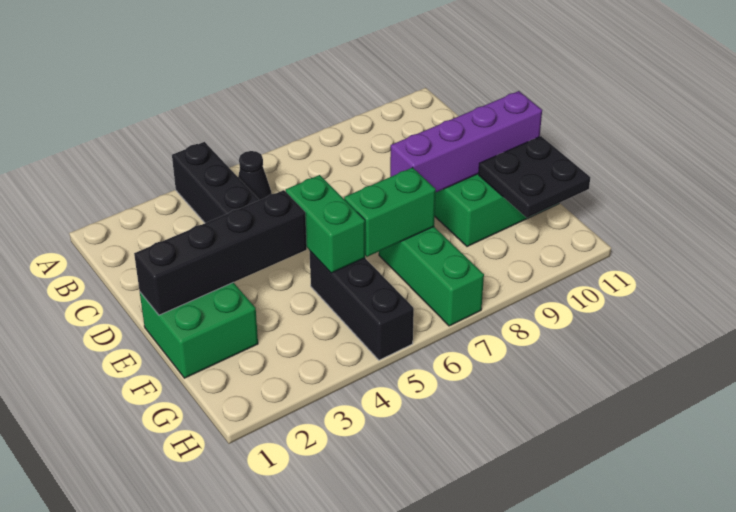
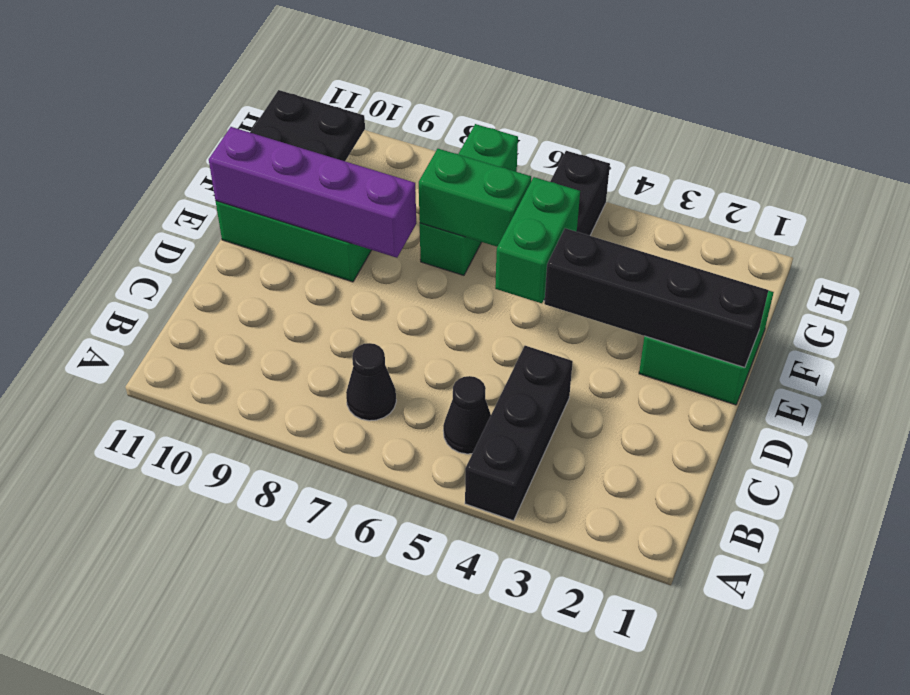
none -> black cone B7 level 1

